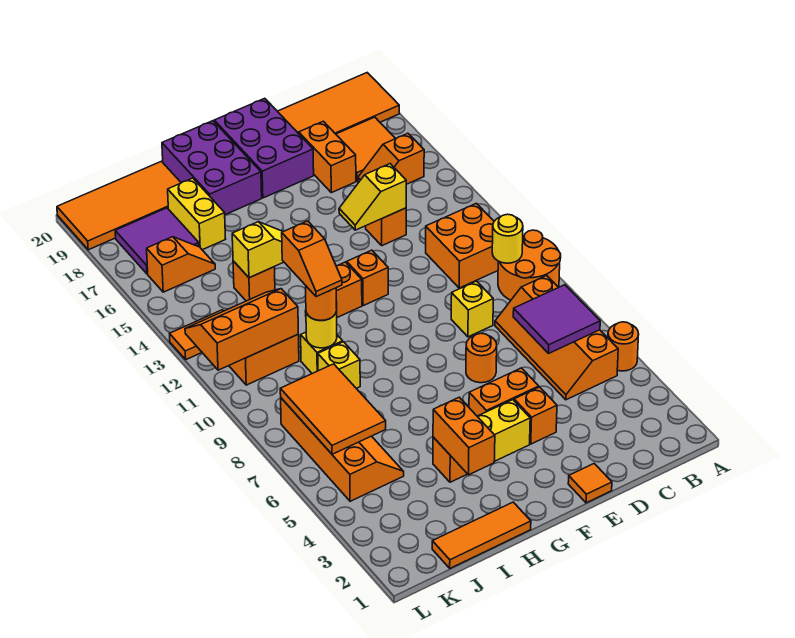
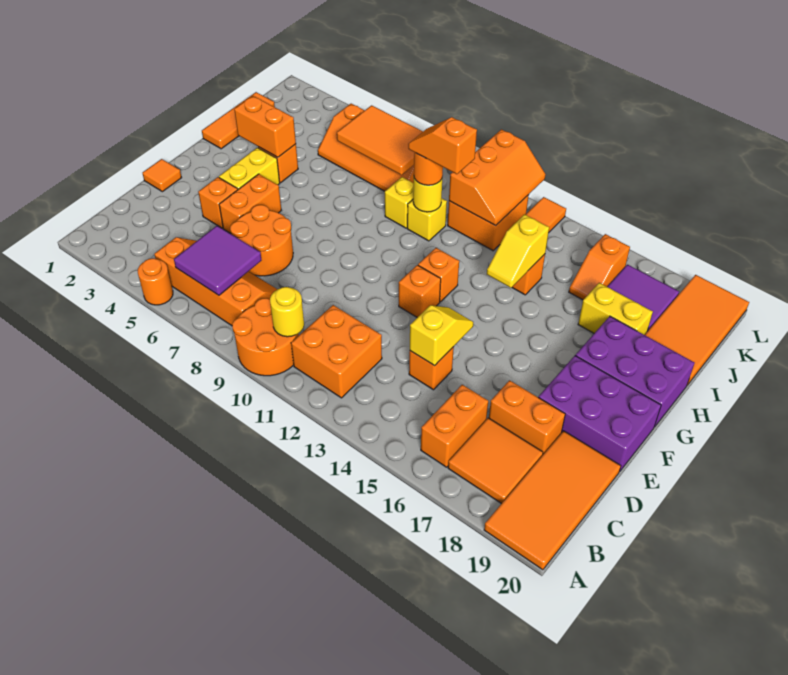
orange slope B16:C16 level 1 top B -> orange brick B16:C16 level 1
yellow brick D9 level 1 -> none
orange round brick E7 level 1 -> orange round brick D6:E7 level 1

